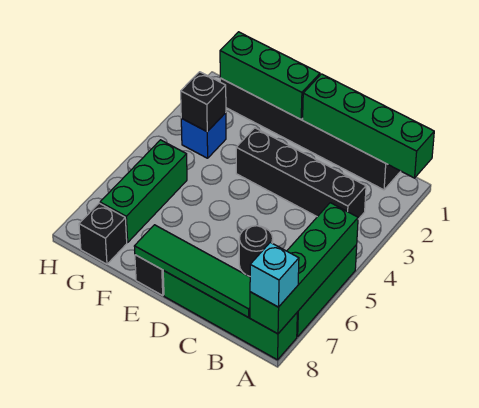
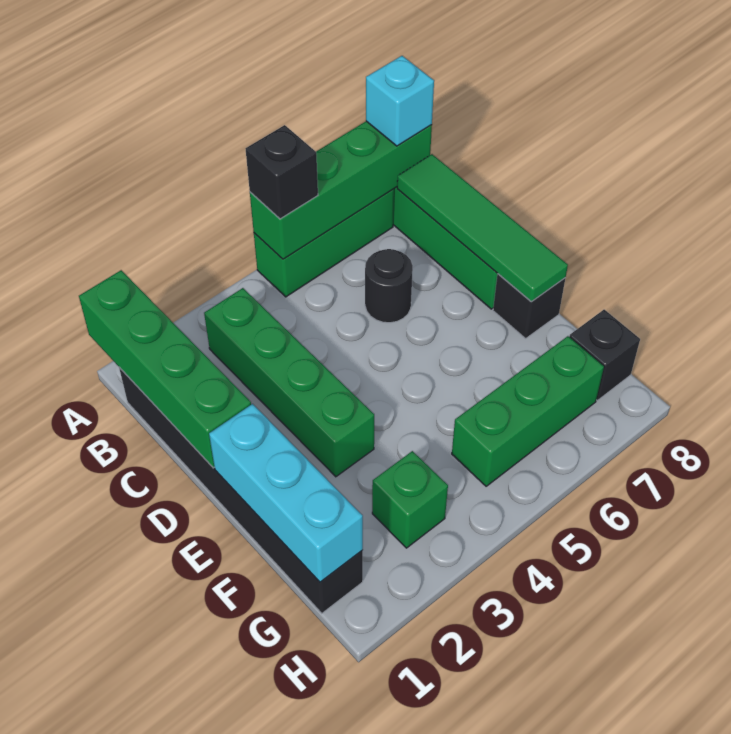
black brick B3:E3 level 1 -> green brick B3:E3 level 1
green brick E1:G1 level 2 -> cyan brick E1:G1 level 2
blue brick G3 level 1 -> green brick G3 level 1
black brick G3 level 2 -> black brick A5 level 3

